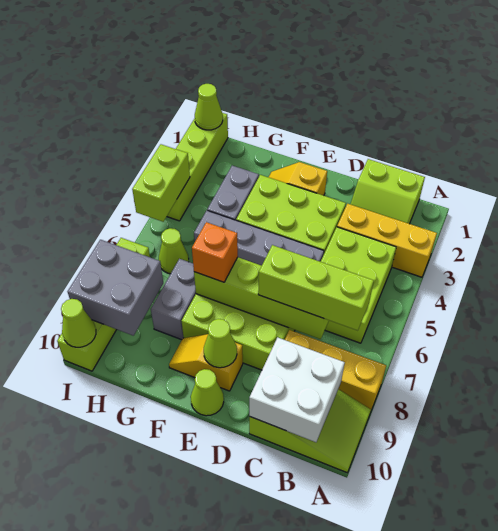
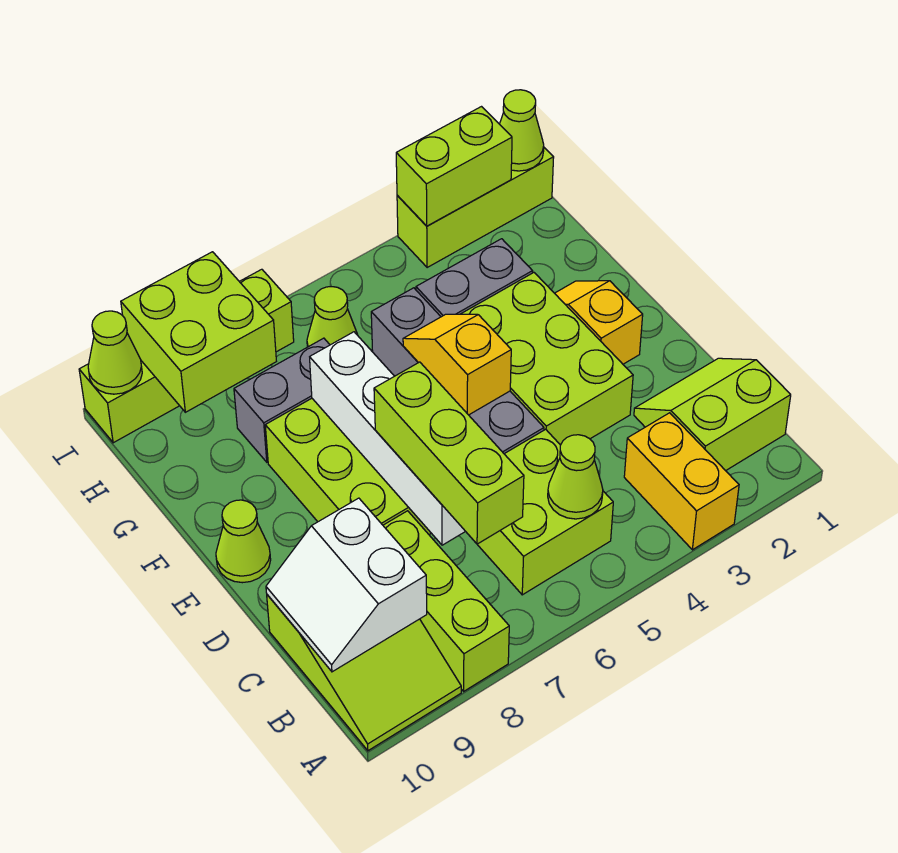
yellow brick A3:C3 level 1 -> yellow brick A3:B3 level 1
yellow brick A8:C8 level 1 -> lime brick A8:C8 level 1
lime slope B1:C2 level 1 top 1 -> lime slope B1:C2 level 1 top B
lime brick B4:C6 level 1 -> lime brick B5:C6 level 1
white brick B9:C10 level 2 -> white slope B9:C10 level 2 top 9
lime brick C7:F7 level 2 -> white brick C7:F7 level 2
yellow slope E9:F9 level 1 top E -> yellow slope E5:F5 level 2 top E
lime cone E9 level 2 -> lime cone B5 level 2
orange brick F7 level 3 -> none
grey brick H8:I9 level 2 -> lime brick H8:I9 level 2
lime brick I1:I4 level 1 -> lime brick I1:I3 level 1
lime brick I4:I5 level 2 -> lime brick I2:I3 level 2

